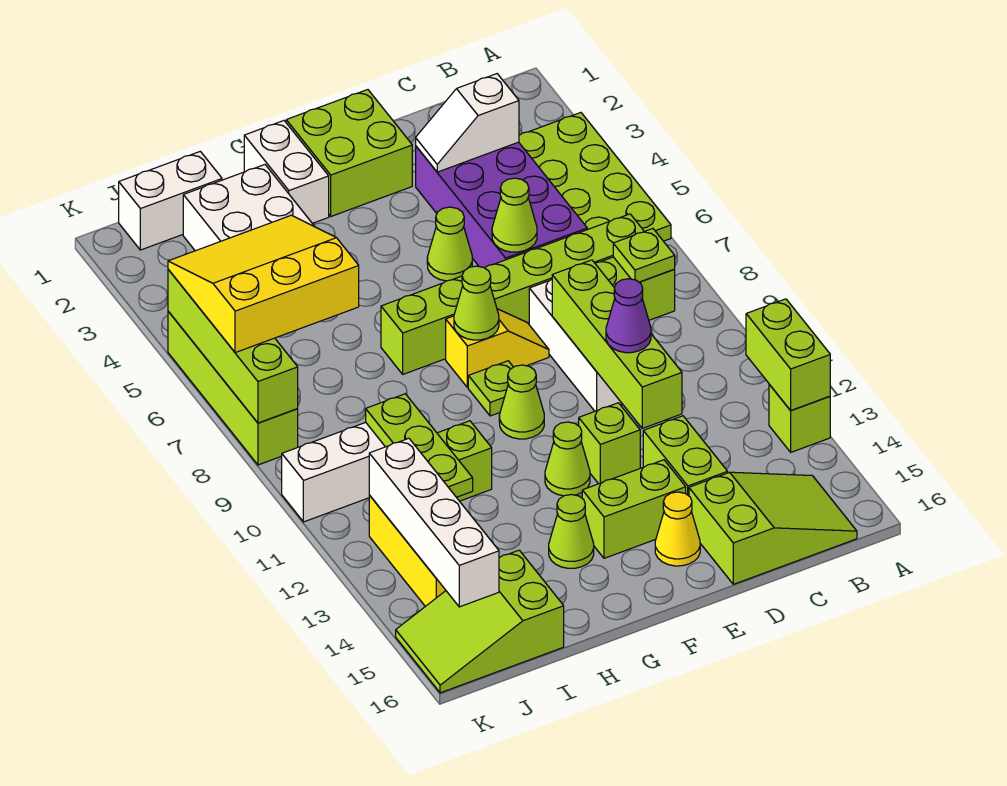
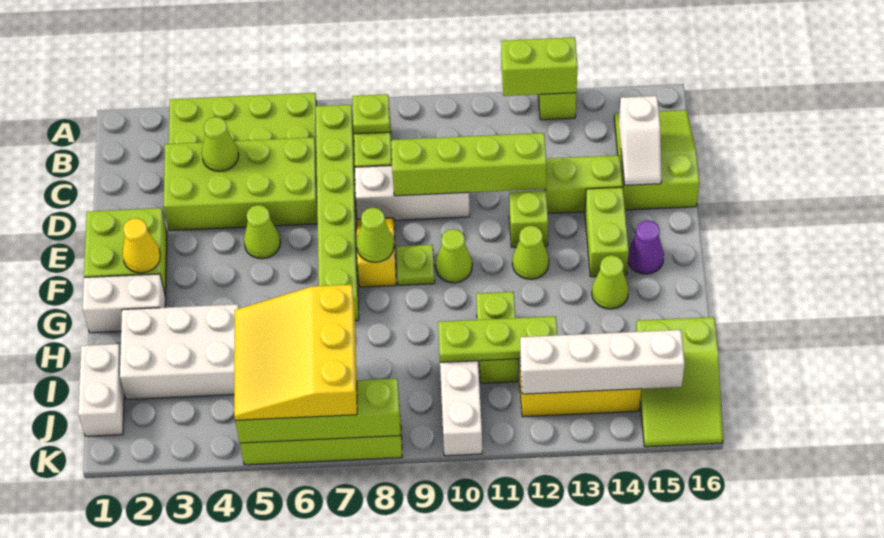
purple brick C3:D6 level 1 -> lime brick C3:D6 level 1
white slope C3:D3 level 2 top C -> white slope C15:D15 level 2 top C
lime cone D6 level 2 -> lime cone C4 level 2
purple cone D11 level 3 -> purple cone F15 level 1
yellow cone E15 level 1 -> yellow cone F2 level 2

